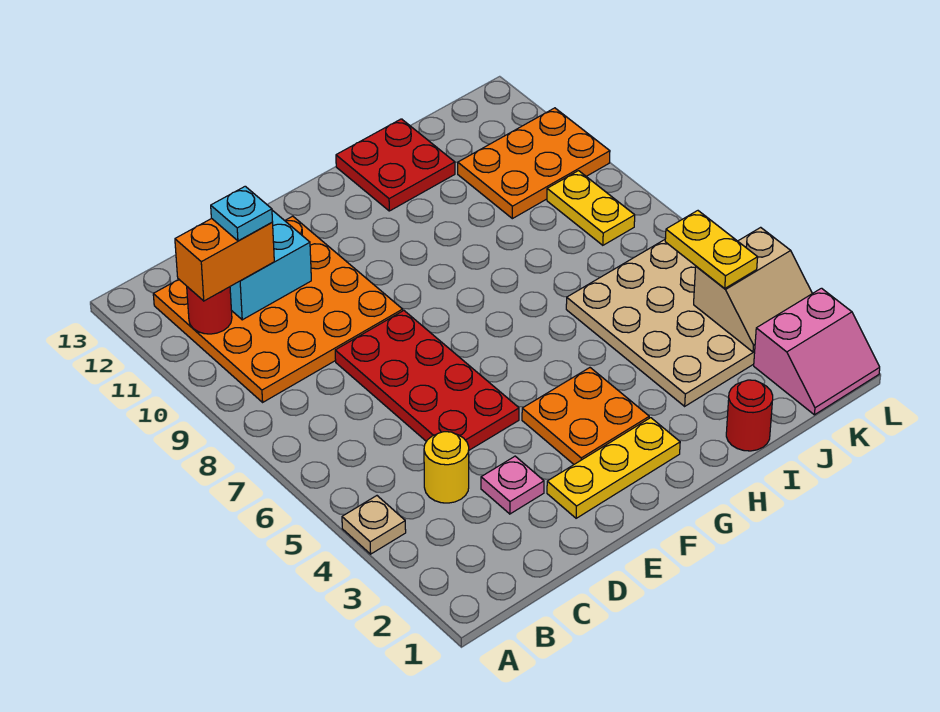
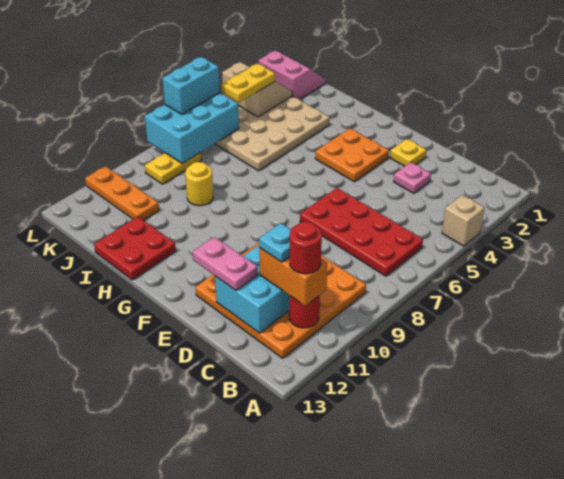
tan plate A4 level 1 -> tan brick A4 level 1
yellow round brick C4 level 1 -> yellow round brick I9 level 1
red plate D5:E8 level 1 -> red plate B6:E7 level 1
none -> pink plate D12:E12 level 3
yellow plate E2:G2 level 1 -> yellow plate E2 level 1
red round brick I1 level 1 -> red round brick B11 level 4
orange plate J10:L11 level 1 -> orange plate J11:L11 level 1
none -> cyan brick K6:L8 level 2
none -> cyan brick L6:L7 level 3

